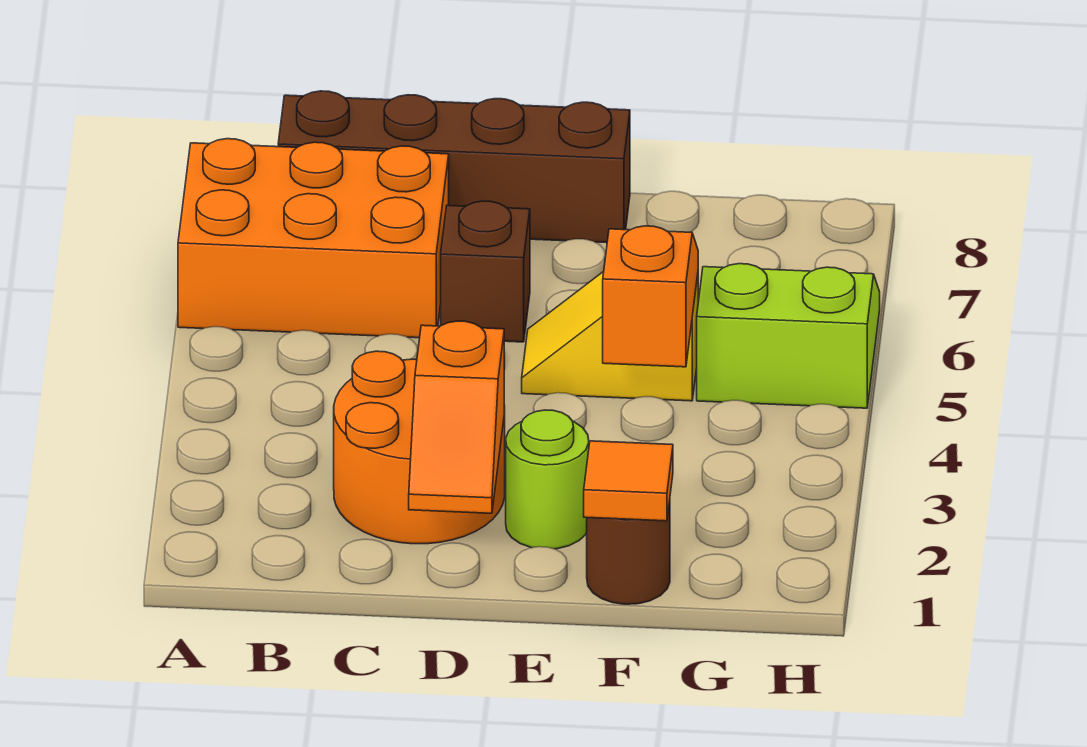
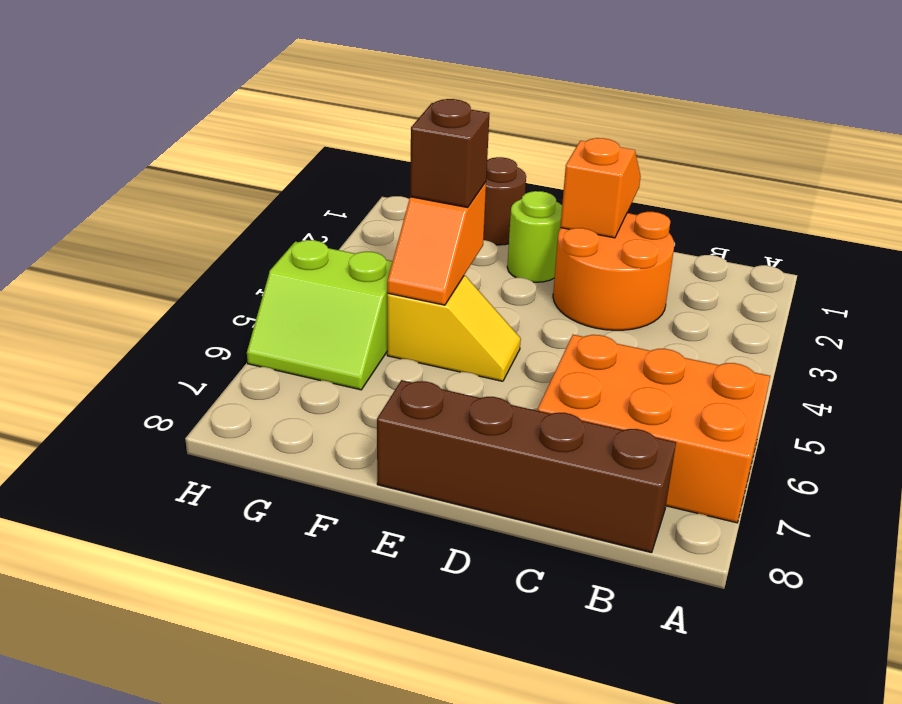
brown brick D6 level 1 -> brown brick F4 level 3
orange tile F1 level 2 -> none

